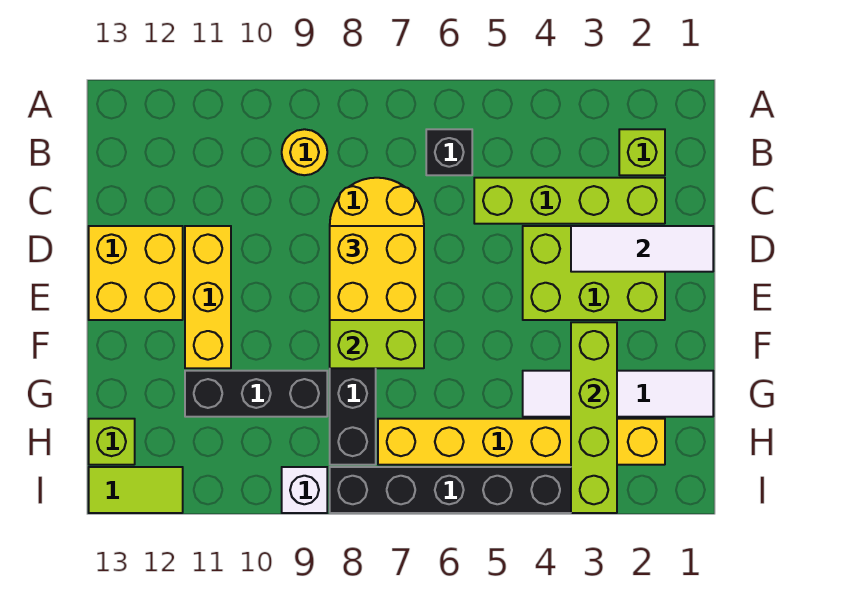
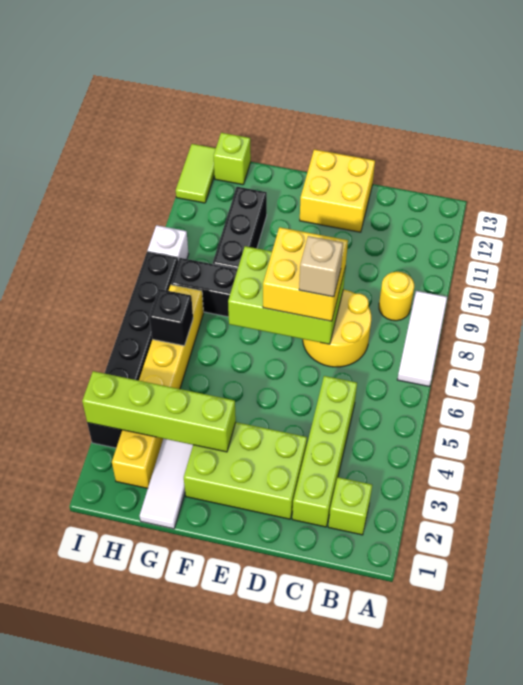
black brick B6 level 1 -> black brick H6 level 2
white tile D1:D3 level 2 -> white tile A7:A9 level 1
lime brick D2:E4 level 1 -> lime brick D2:F3 level 1
none -> tan brick D7 level 4
yellow brick D11:F11 level 1 -> none

